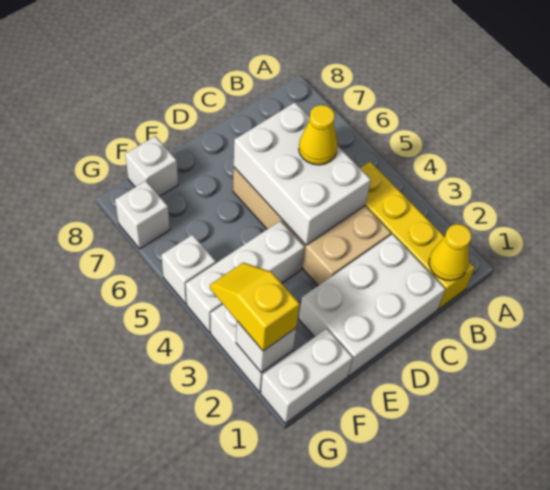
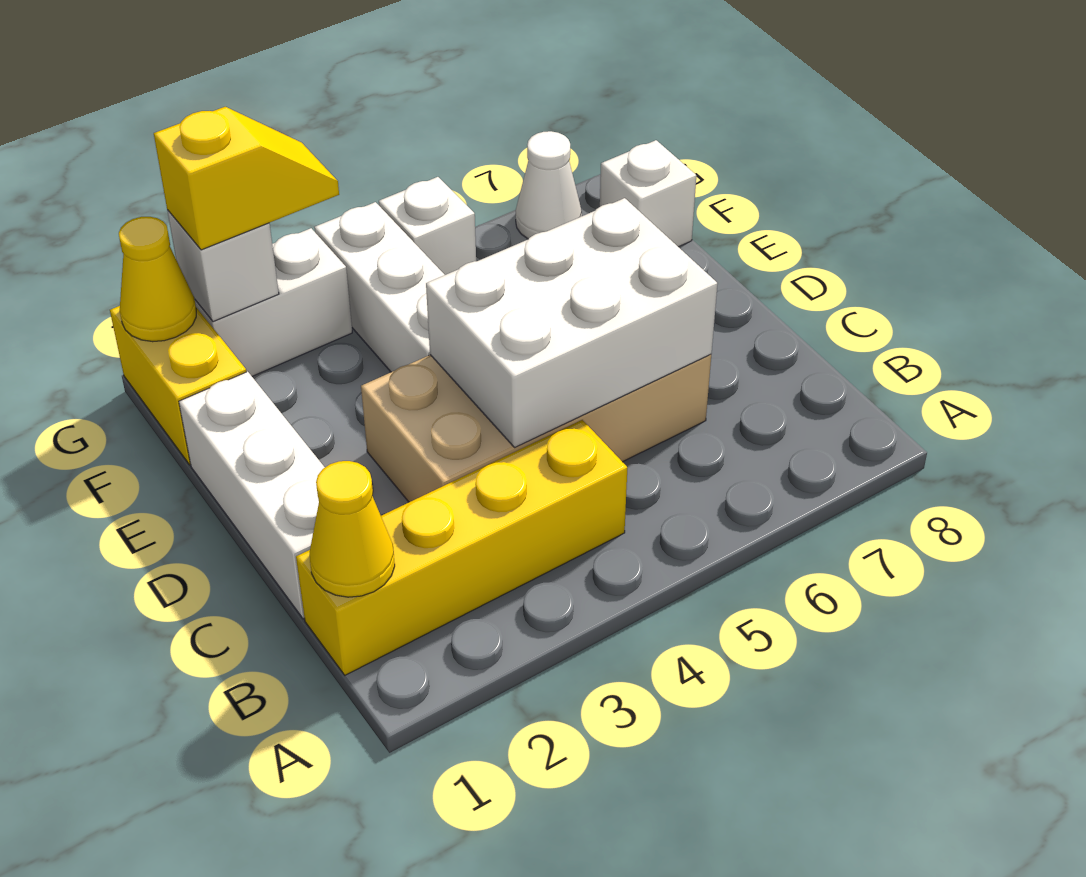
white brick C1:E2 level 1 -> white brick C1:E1 level 1
yellow cone C5 level 3 -> yellow cone G1 level 2
white brick F1:G1 level 1 -> yellow brick F1:G1 level 1
white brick G7 level 1 -> white cone G7 level 1

